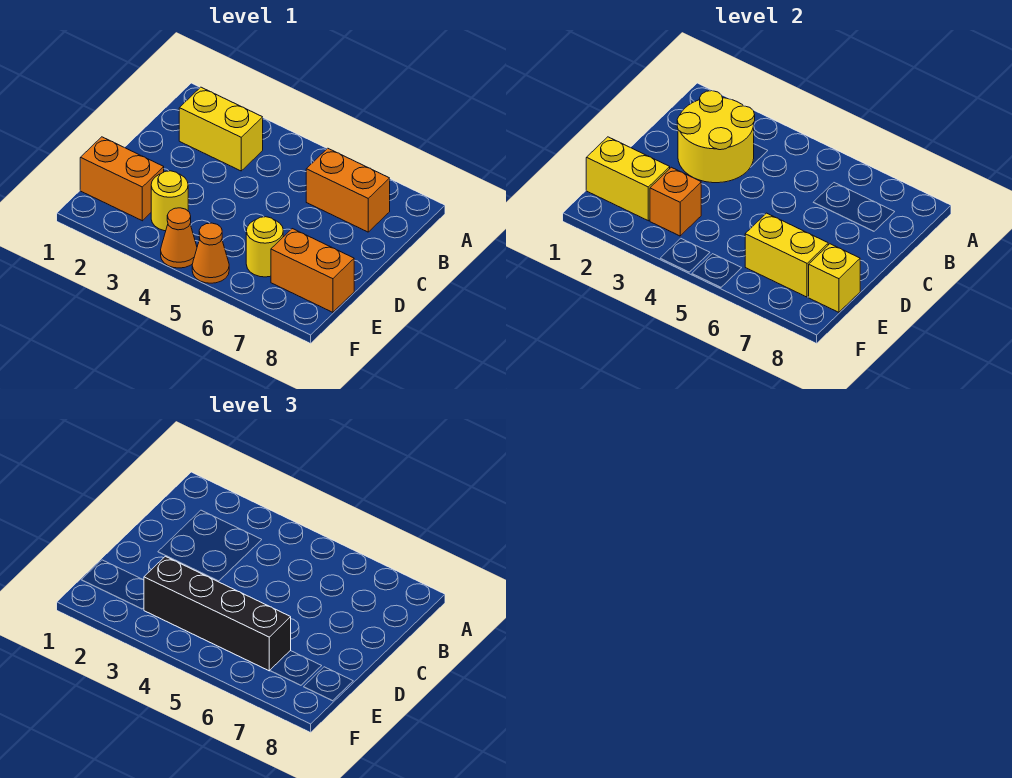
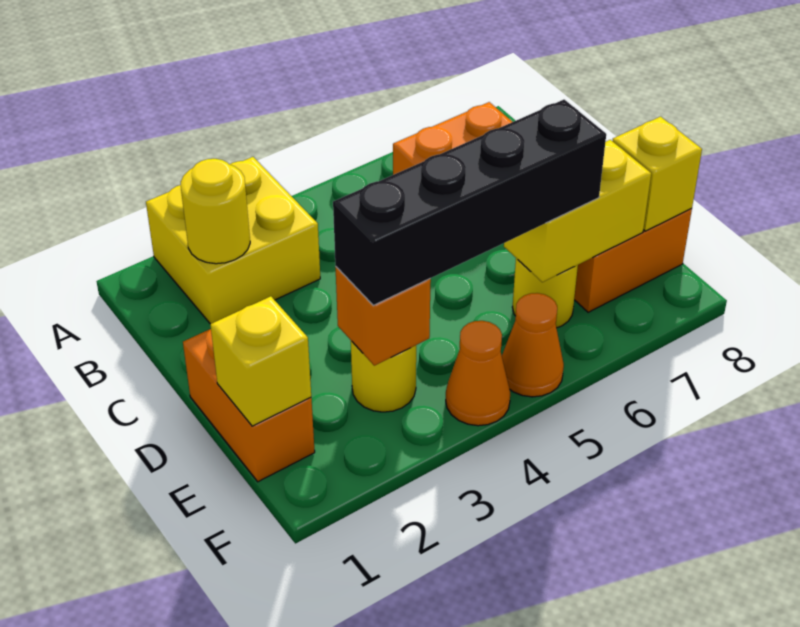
yellow brick B2:B3 level 1 -> yellow brick A2:B3 level 1
yellow round brick B2:C3 level 2 -> yellow round brick B2 level 2
orange brick E1:E2 level 1 -> orange brick D1:E1 level 1
yellow brick E1:E2 level 2 -> yellow brick E1 level 2

